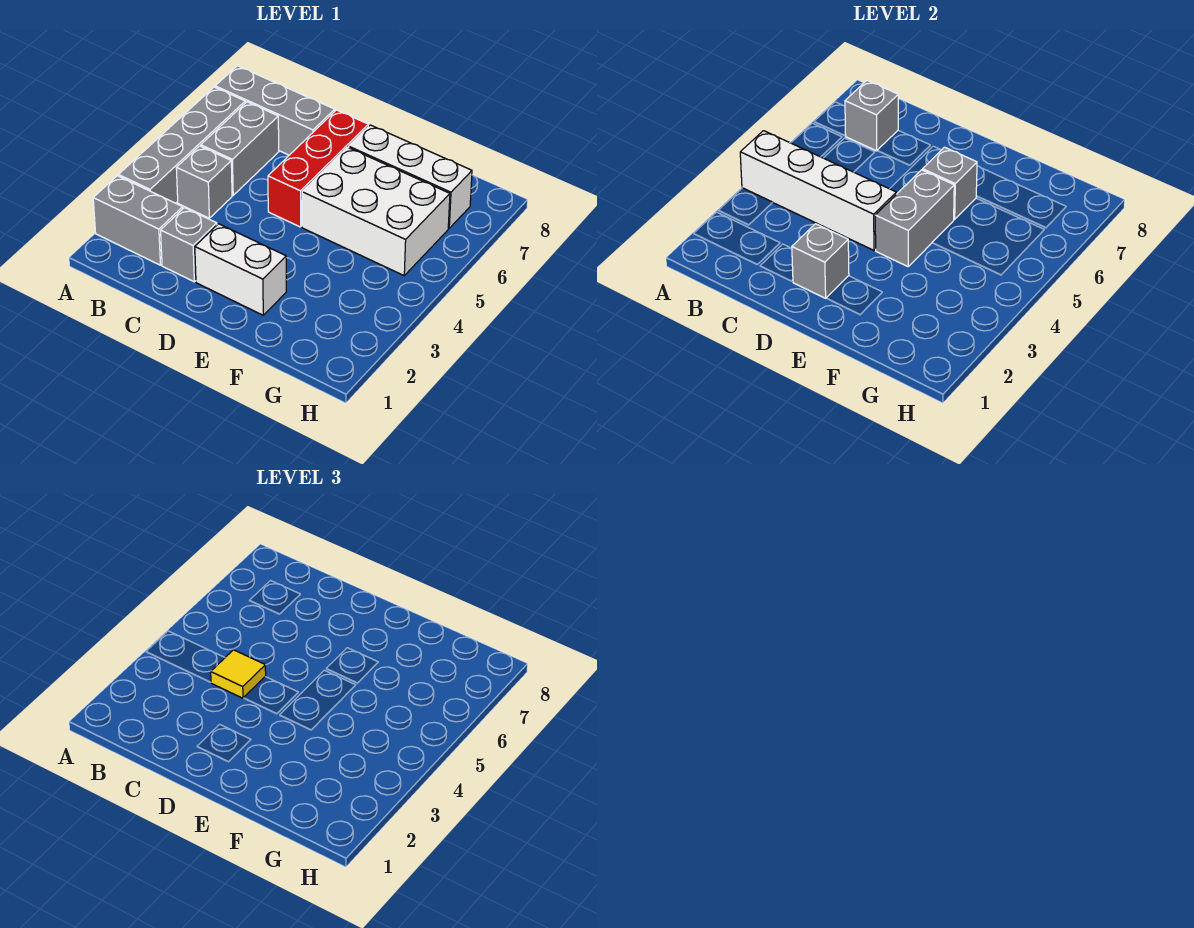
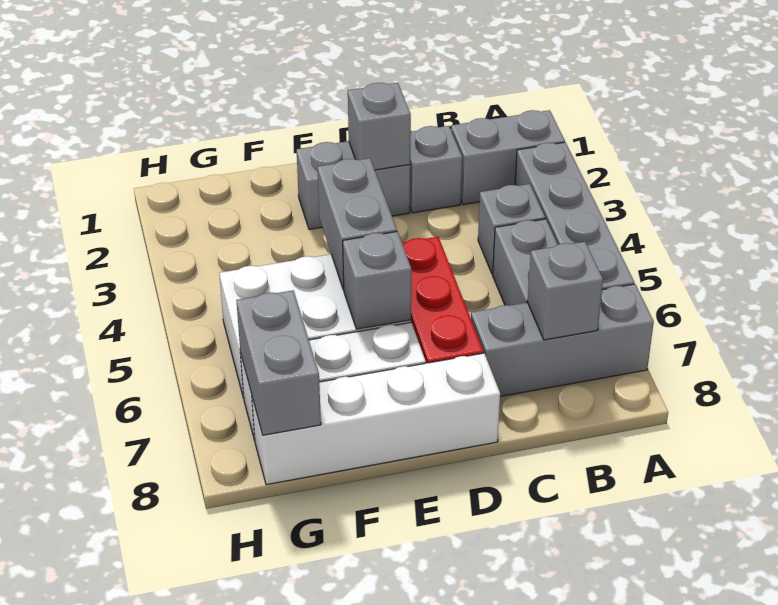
white brick A4:D4 level 2 -> white brick D8:G8 level 1
yellow tile C4 level 3 -> none
white brick D2:E2 level 1 -> grey brick D2:E2 level 1
none -> grey brick G7:G8 level 2

